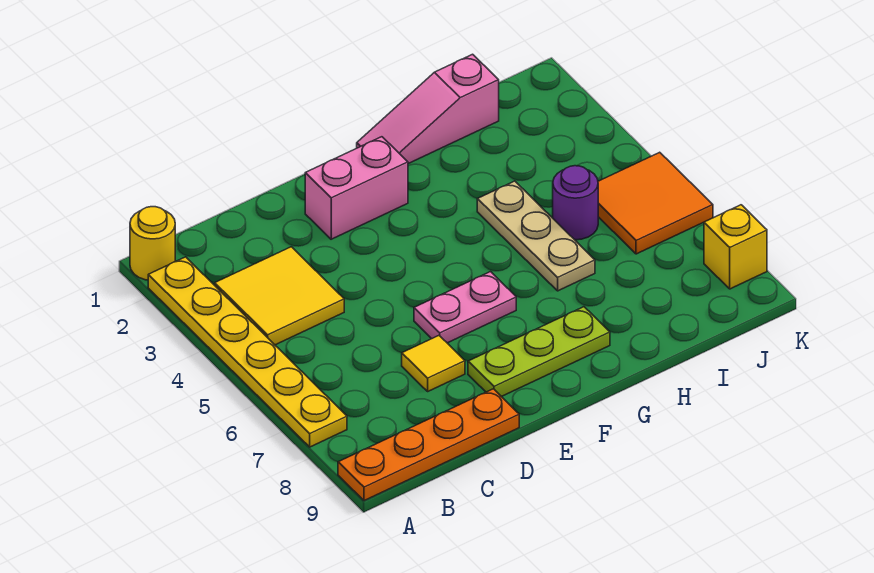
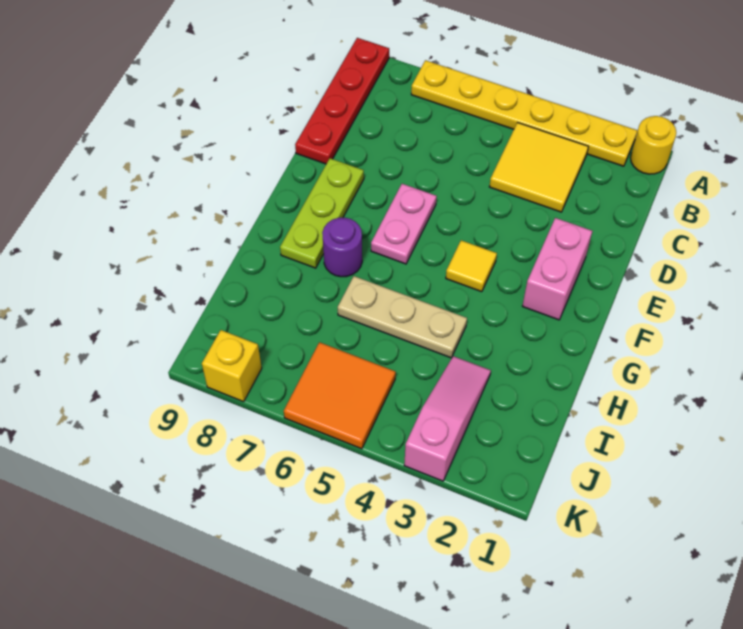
orange plate A9:D9 level 1 -> red plate A9:D9 level 1
yellow tile D7 level 1 -> yellow tile F4 level 1
pink slope G1:I1 level 1 top I -> pink slope I3:K3 level 1 top K
purple round brick I5 level 1 -> purple round brick G7 level 1

